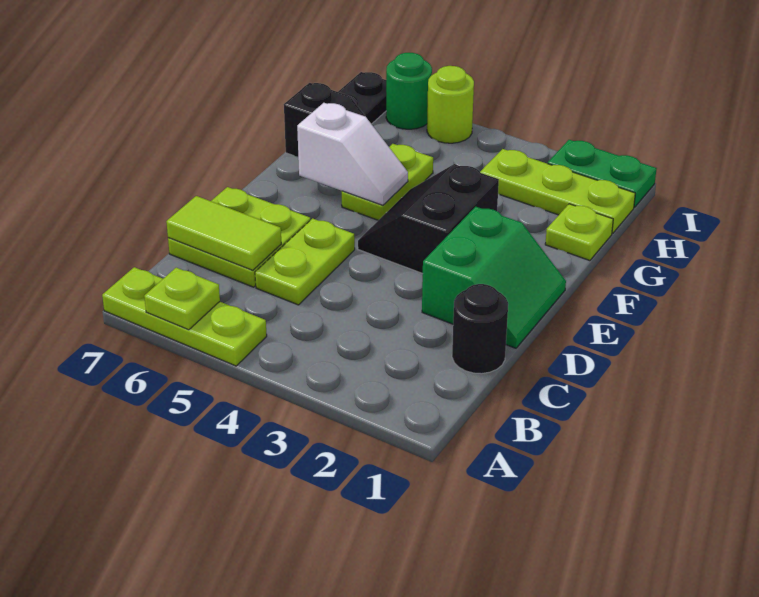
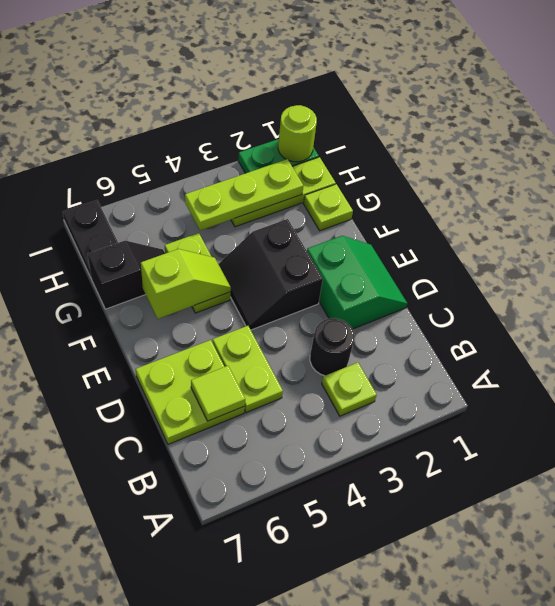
lime plate A5:A7 level 1 -> lime plate H2:H4 level 2
lime plate A6 level 2 -> lime plate B3 level 1
black round brick C1 level 1 -> black round brick C3 level 1
lime tile C6:C7 level 2 -> lime tile C6 level 2
white slope F5:F6 level 2 top 6 -> lime slope F5:F6 level 2 top 6
lime round brick I5 level 1 -> lime round brick I1 level 2
green round brick I6 level 1 -> none

